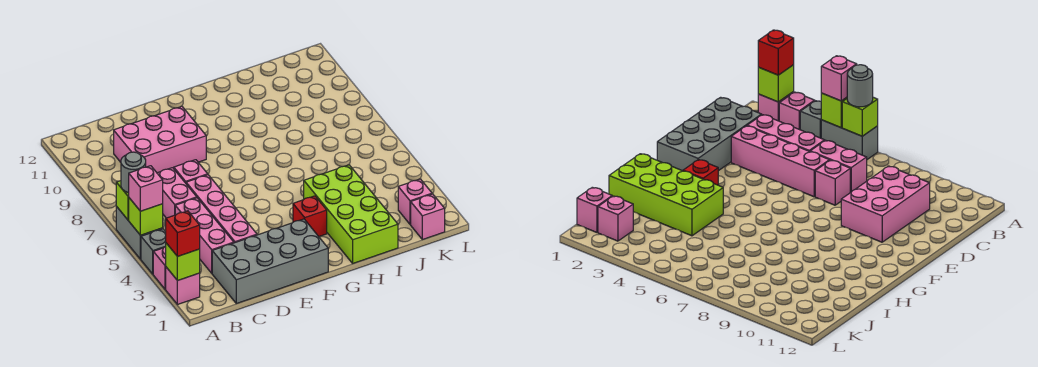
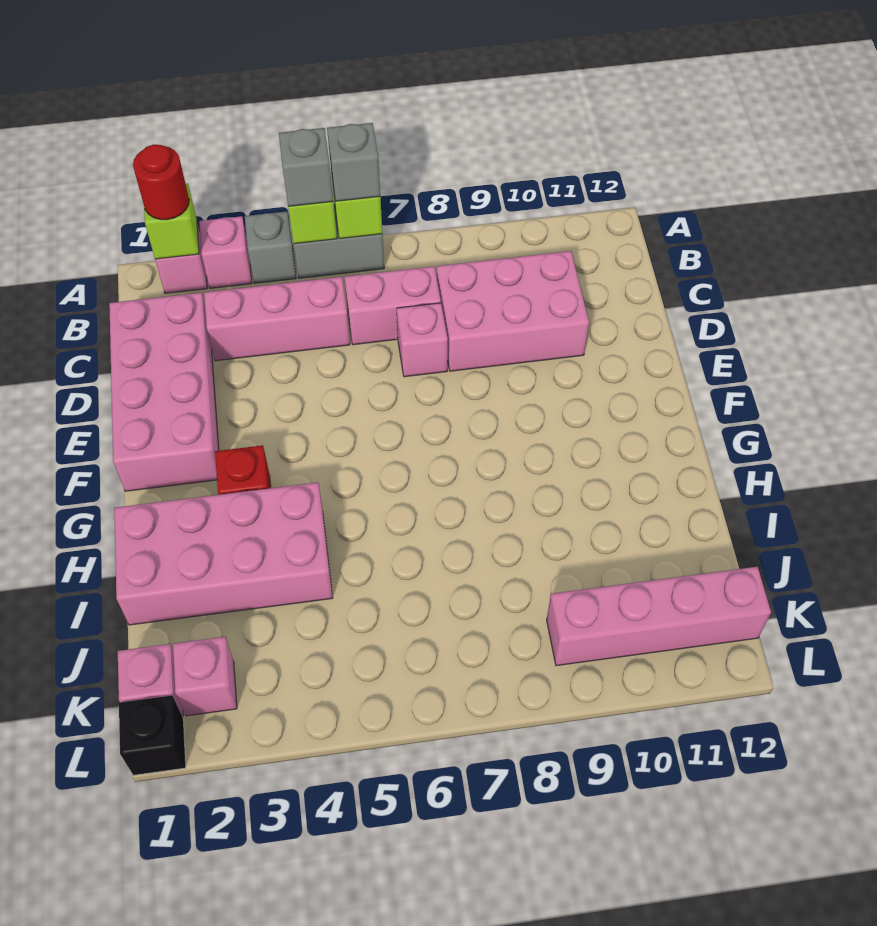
red brick A2 level 3 -> red round brick A2 level 3
pink brick A5 level 3 -> grey brick A5 level 3
grey round brick A6 level 3 -> grey brick A6 level 3
grey brick C1:F2 level 1 -> pink brick C1:F2 level 1
pink brick C9:E10 level 1 -> pink brick C8:D10 level 1
pink brick D3:D6 level 1 -> pink brick K9:K12 level 1
lime brick H1:I4 level 1 -> pink brick H1:I4 level 1
none -> black brick L1 level 1

